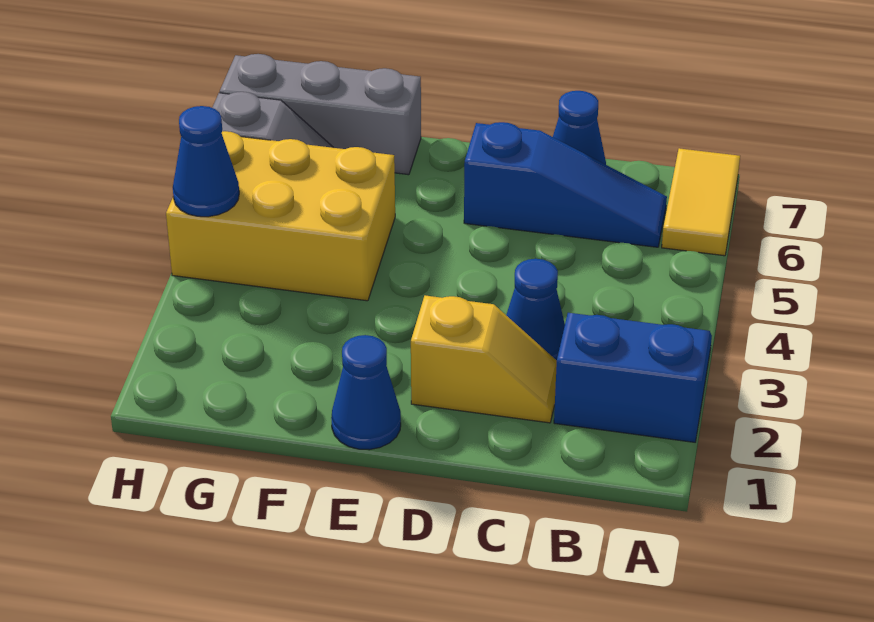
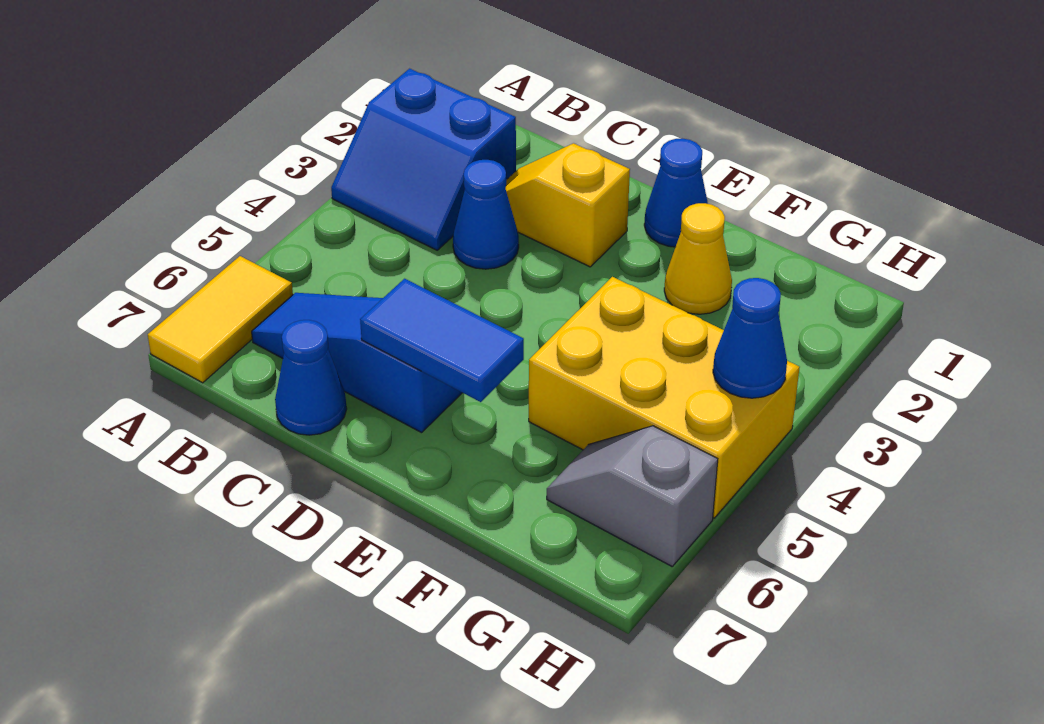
none -> blue tile D6:E6 level 2
none -> yellow cone F2 level 1
grey brick F7:H7 level 1 -> none

